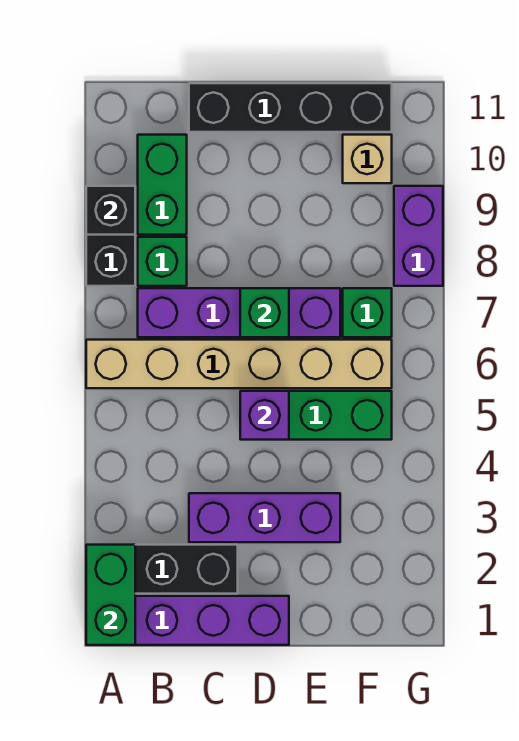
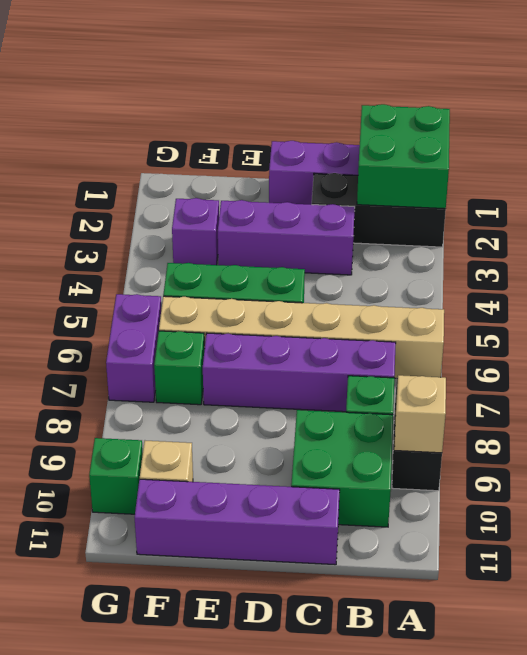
green brick A1:A2 level 2 -> green brick A1:B2 level 2
black brick A9 level 2 -> tan brick A9 level 2
green brick B9:B10 level 1 -> green brick B9:C10 level 1
black brick C11:F11 level 1 -> purple brick C11:F11 level 1
purple brick D5 level 2 -> purple brick F3 level 1
green brick D7 level 2 -> green brick G10 level 1
purple brick G8:G9 level 1 -> purple brick G6:G7 level 1

